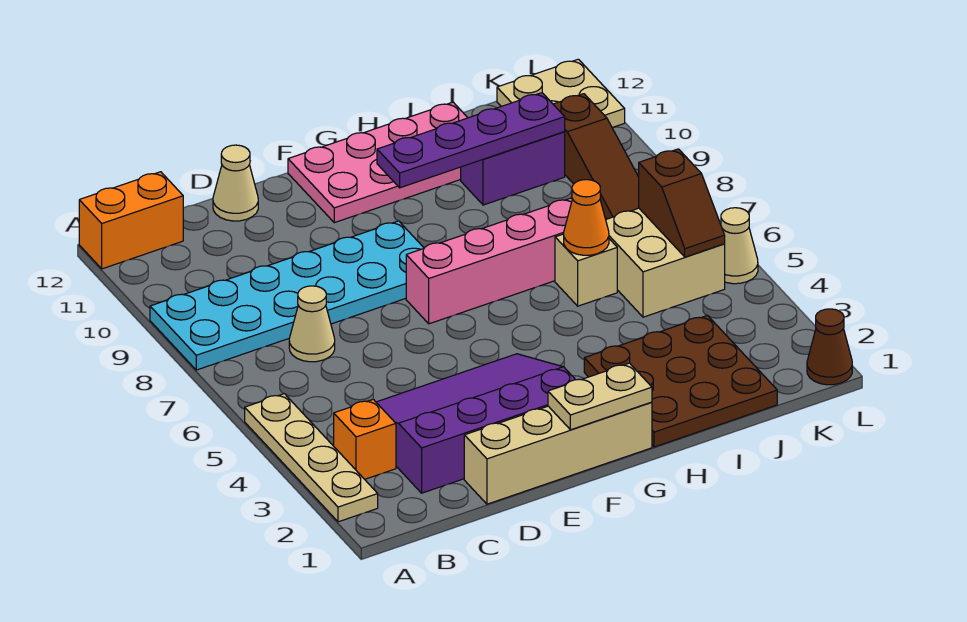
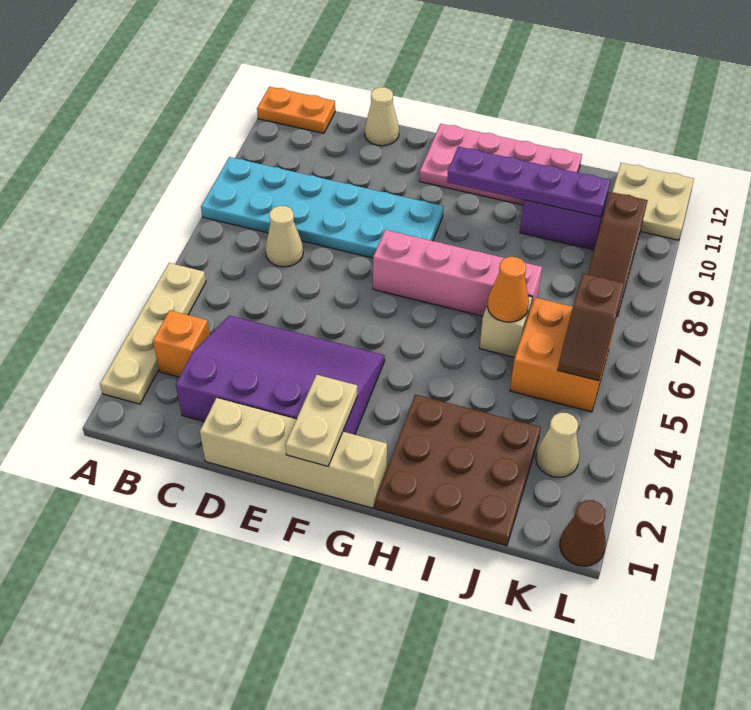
orange brick A12:B12 level 1 -> orange plate A12:B12 level 1
tan plate F1:G1 level 2 -> tan plate F1:F2 level 2
tan brick J5:K6 level 1 -> orange brick J5:K6 level 1
tan cone L5 level 1 -> tan cone K3 level 1

